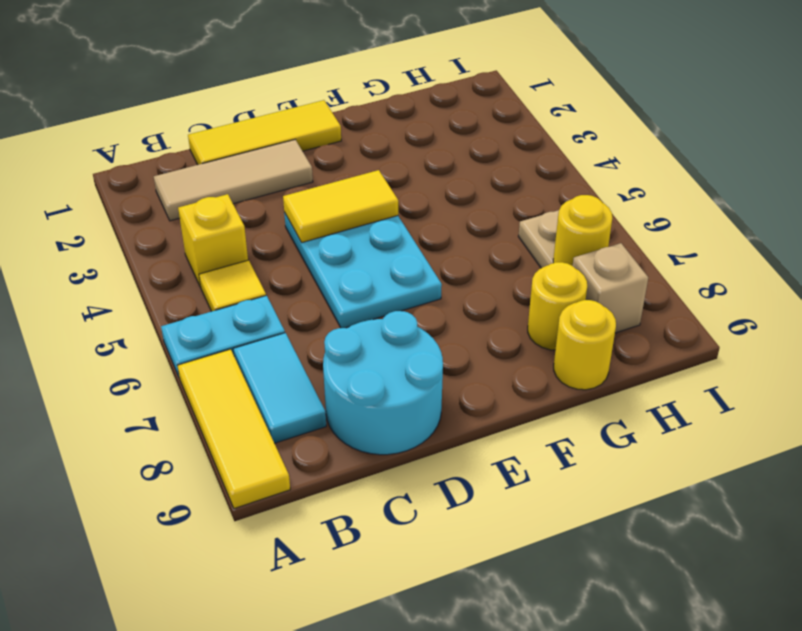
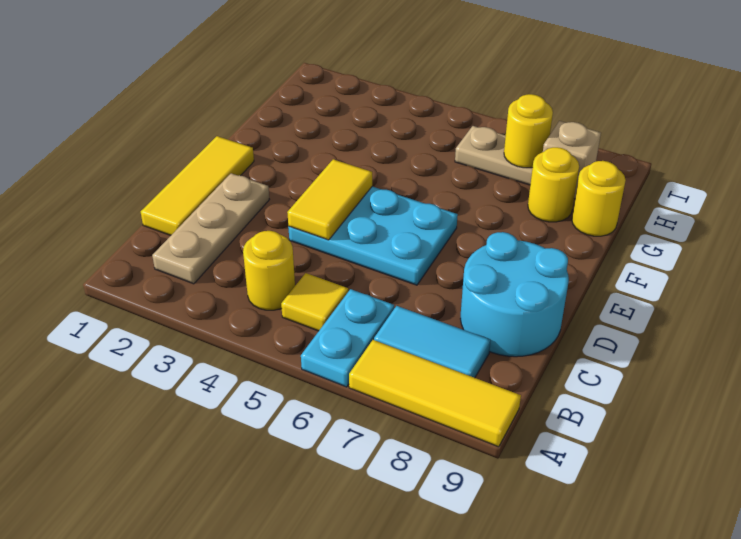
tan tile B2:D2 level 1 -> tan plate B2:D2 level 1
yellow brick B4 level 1 -> yellow round brick B4 level 1

